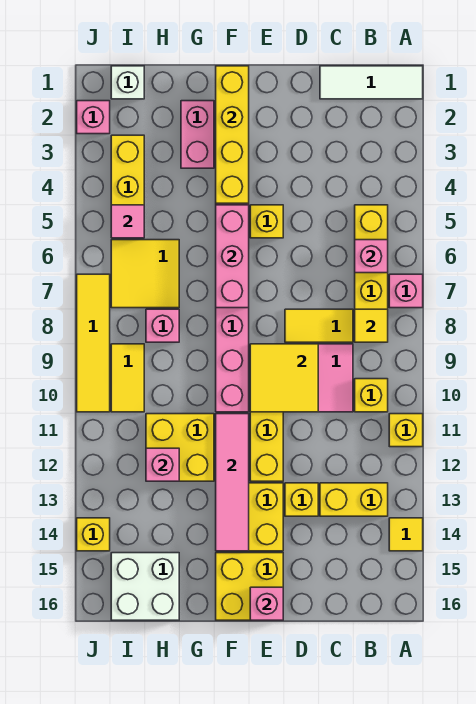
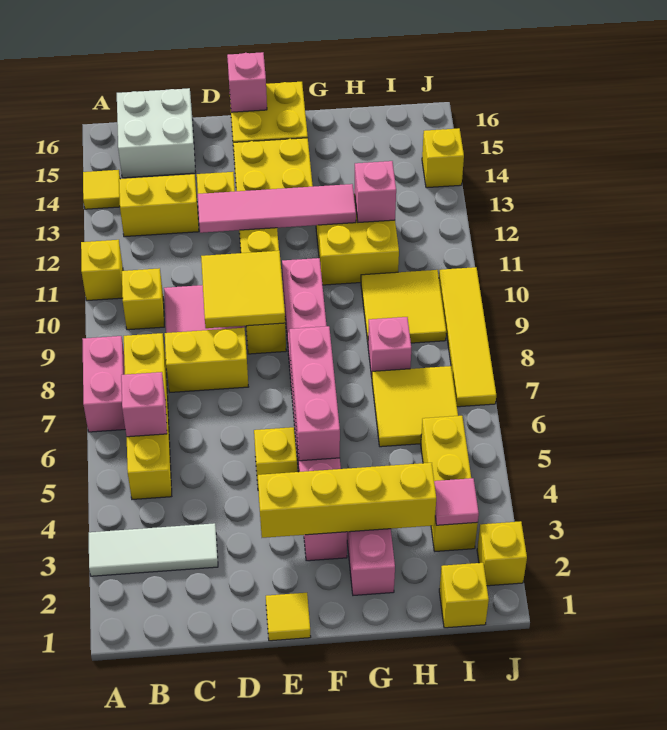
white tile A1:C1 level 1 -> white tile A3:C3 level 1
pink brick A7 level 1 -> pink brick A7:A8 level 1
yellow tile B8 level 2 -> yellow tile E1 level 1
yellow tile C8:D8 level 1 -> yellow brick C8:D8 level 1
yellow brick F1:F4 level 2 -> yellow brick E3:H3 level 2
pink tile F11:F14 level 2 -> pink tile D12:G12 level 2
white brick H15:I16 level 1 -> white brick B15:C16 level 1
white brick I1 level 1 -> yellow brick I1 level 1
pink tile I5 level 2 -> pink tile I3 level 2
yellow tile I9:I10 level 1 -> yellow tile H9:I10 level 1
pink brick J2 level 1 -> yellow brick J2 level 1

